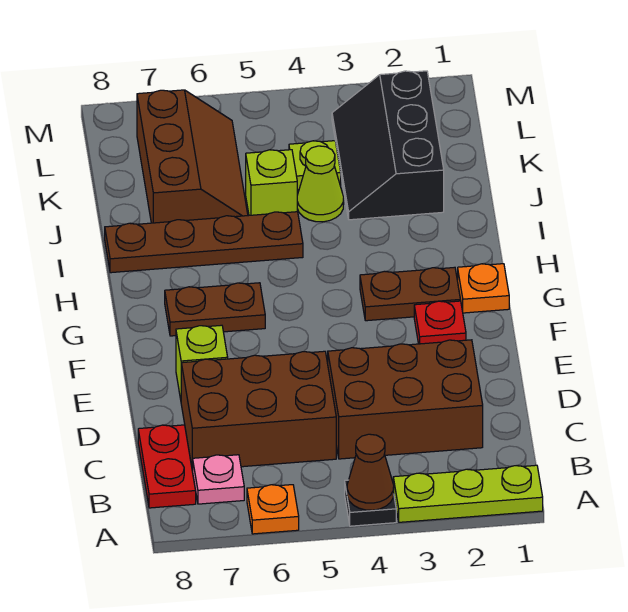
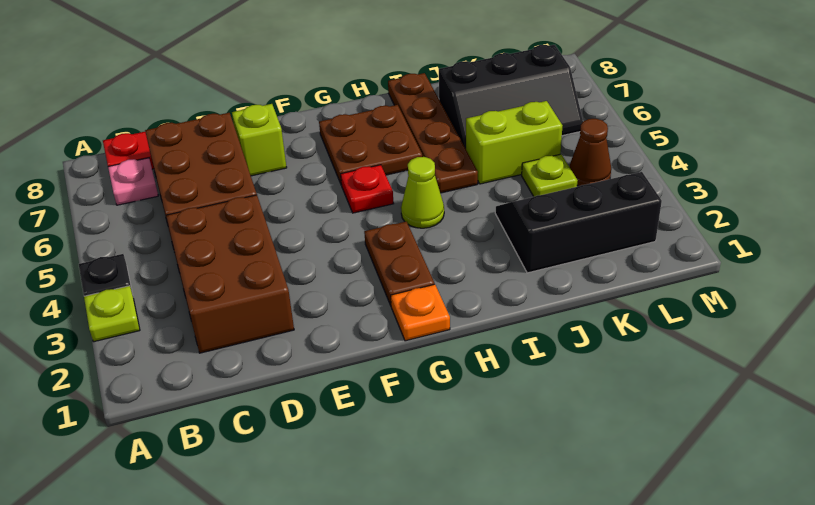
lime plate A1:A3 level 1 -> lime plate A3 level 1
brown cone A4 level 2 -> brown cone L4 level 1
orange plate A6 level 1 -> none
red plate F2 level 1 -> red plate G5 level 1
brown plate G6:G7 level 1 -> brown plate G6:H7 level 1
lime cone J4 level 1 -> lime cone H4 level 1
lime brick J5 level 1 -> lime brick J5:K5 level 1
brown slope J6:L7 level 1 top 7 -> black slope J6:L7 level 1 top 7

